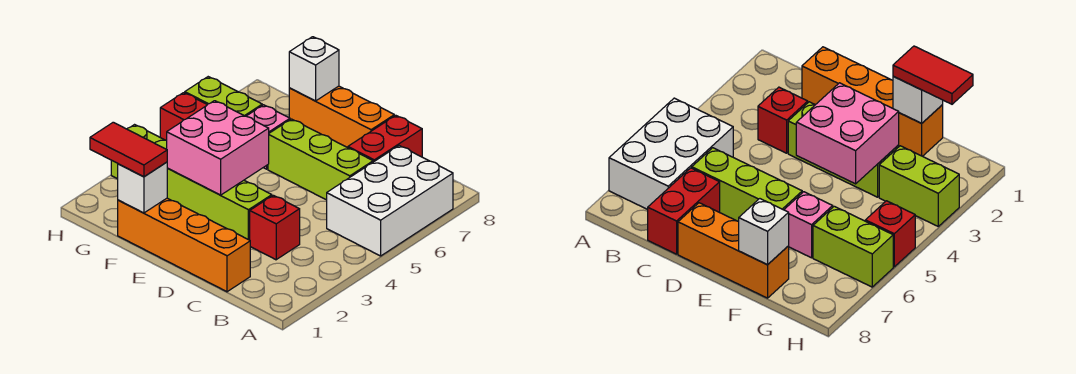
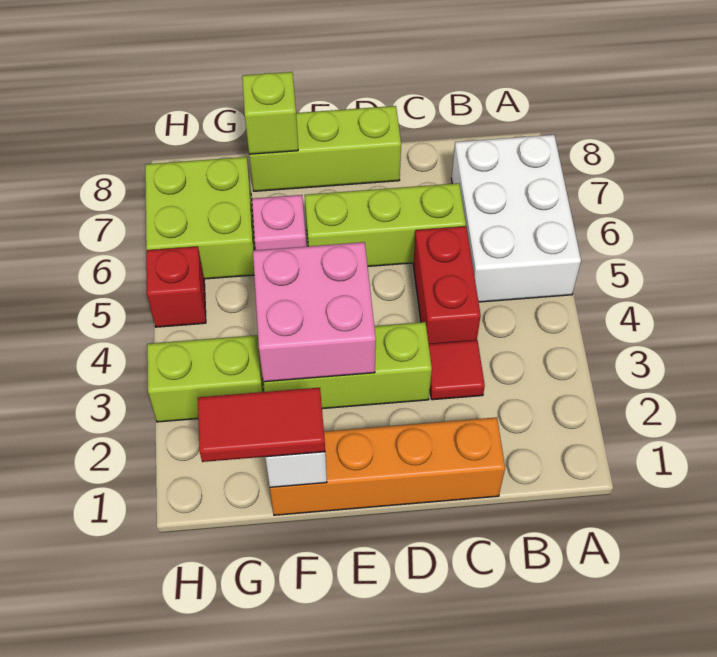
red brick C3 level 1 -> red tile C3 level 1
red brick C7:C8 level 1 -> red brick C4:C5 level 1
orange brick D8:F8 level 1 -> lime brick D8:F8 level 1
white brick F8 level 2 -> lime brick F8 level 2
lime brick G6:H6 level 1 -> lime brick G6:H7 level 1

